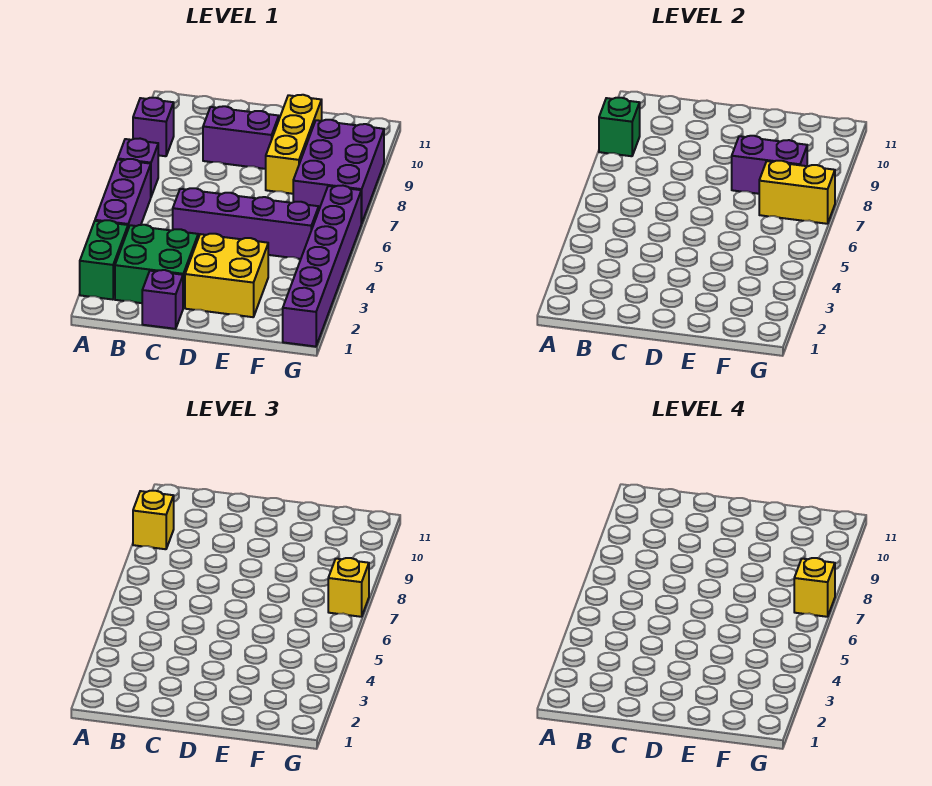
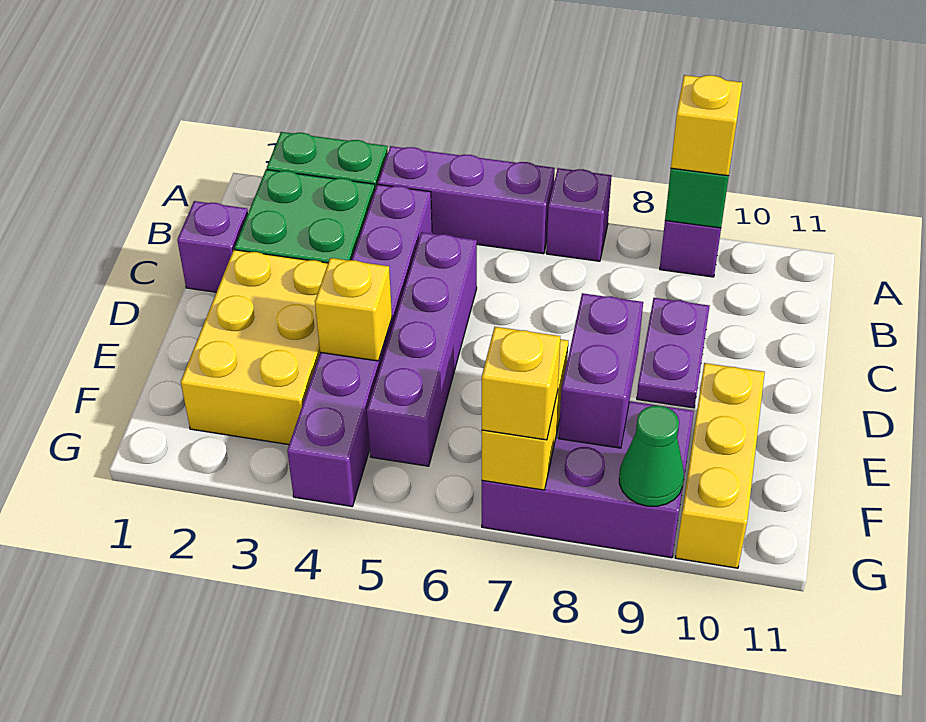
purple brick C9:D9 level 1 -> purple plate C9:D9 level 1
yellow brick D2:E3 level 1 -> yellow brick D2:F3 level 1
yellow brick E8:E10 level 1 -> yellow brick E10:G10 level 1
purple brick G1:G6 level 1 -> purple brick B4:G4 level 1
yellow brick G7 level 4 -> yellow brick E4 level 2
none -> green cone G9 level 2

